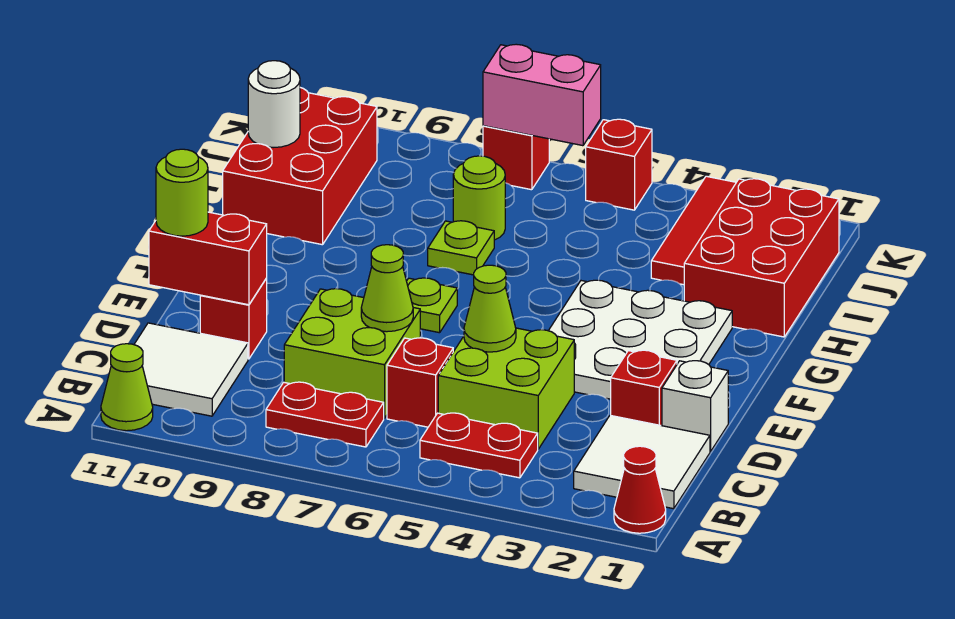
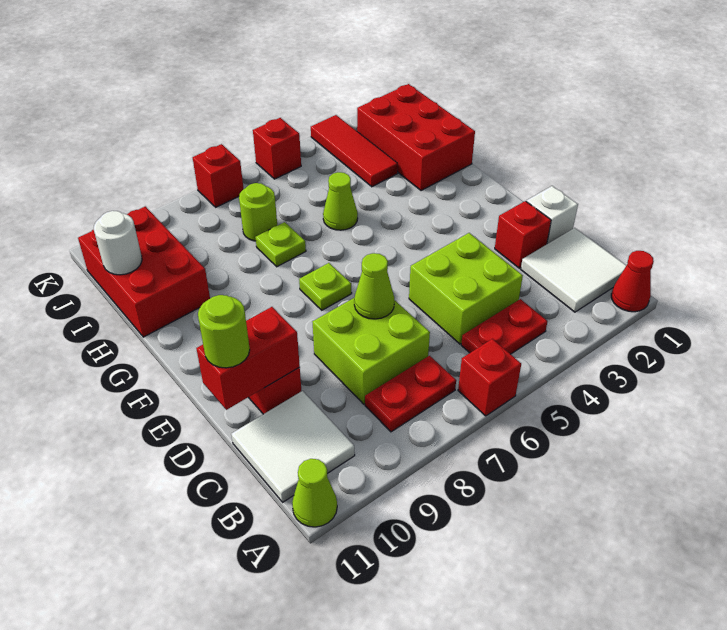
red brick C6 level 1 -> red brick A6 level 1
lime cone D5 level 2 -> lime cone H5 level 1
white plate E2:G4 level 1 -> none
pink brick K6:K7 level 2 -> none

